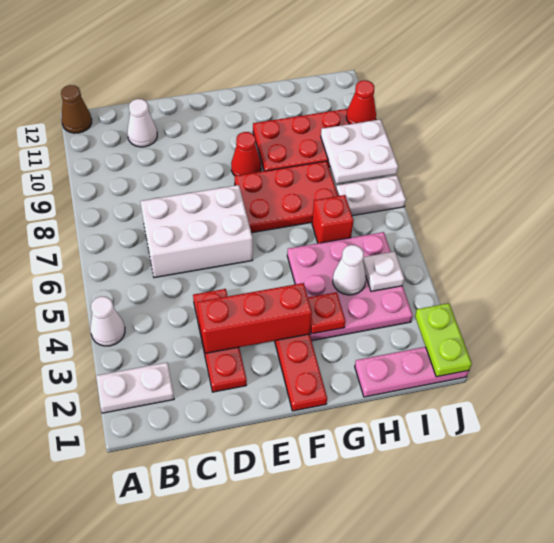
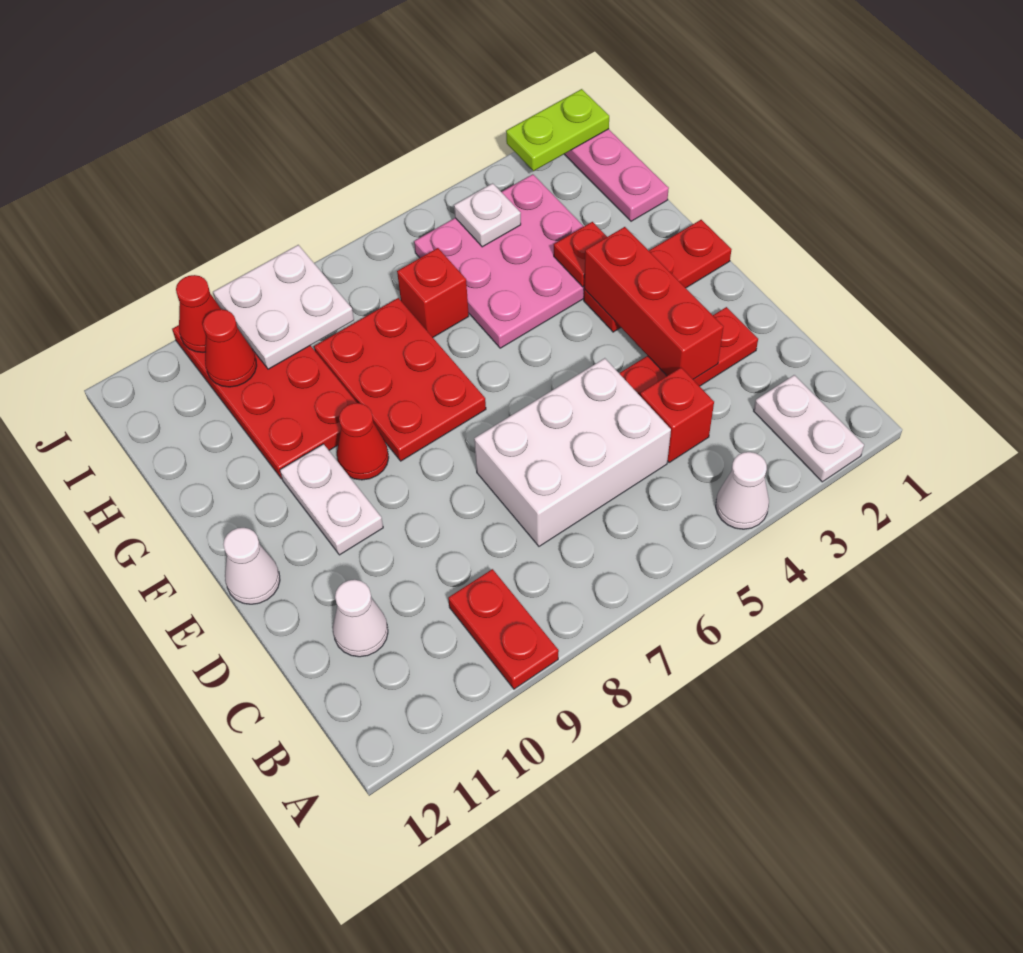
none -> red plate A9:B9 level 1
brown cone A12 level 1 -> none
none -> red brick C4 level 1
white brick C6:E7 level 1 -> white brick C5:D7 level 1
white cone H4 level 2 -> white cone E12 level 1
white plate I7:J7 level 1 -> white plate E10:F10 level 1
none -> red cone I10 level 2

